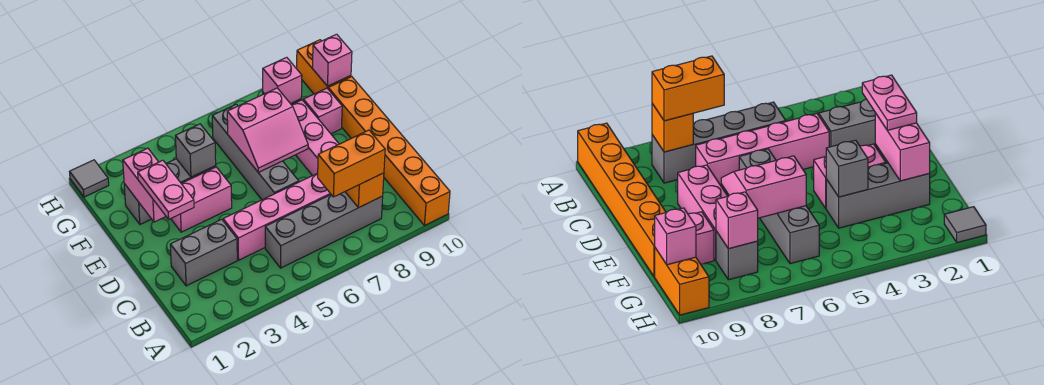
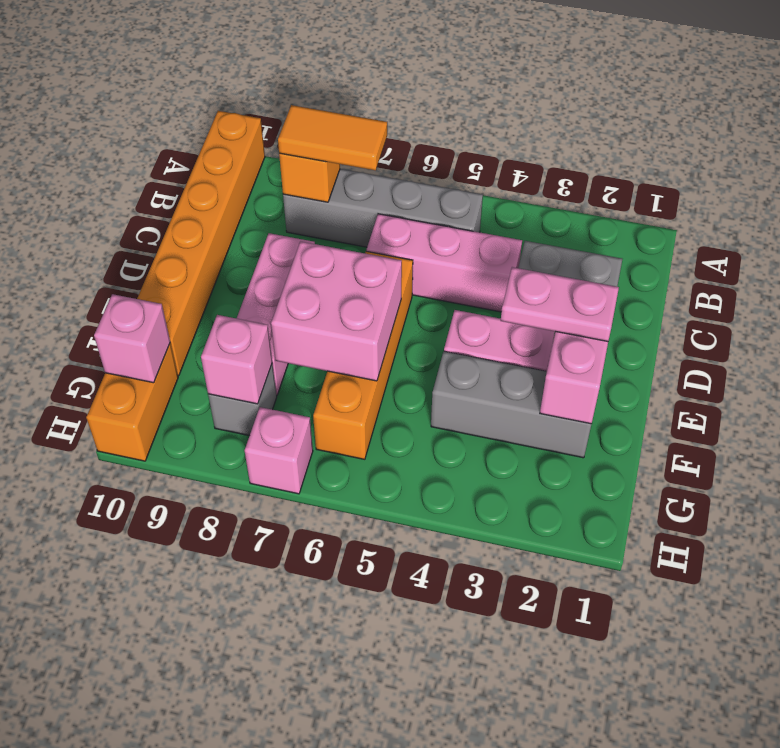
orange brick B7:B8 level 3 -> orange tile B7:B8 level 3
pink brick C4:C7 level 1 -> pink brick C4:C6 level 1
pink plate D2:E2 level 3 -> pink plate E2:E3 level 3
grey brick D6:G6 level 1 -> orange brick D6:G6 level 1
pink slope E6:F7 level 2 top F -> pink brick E6:F7 level 2
grey brick F4 level 2 -> none
pink brick F9 level 1 -> pink brick H7 level 1
grey tile H1 level 1 -> none

